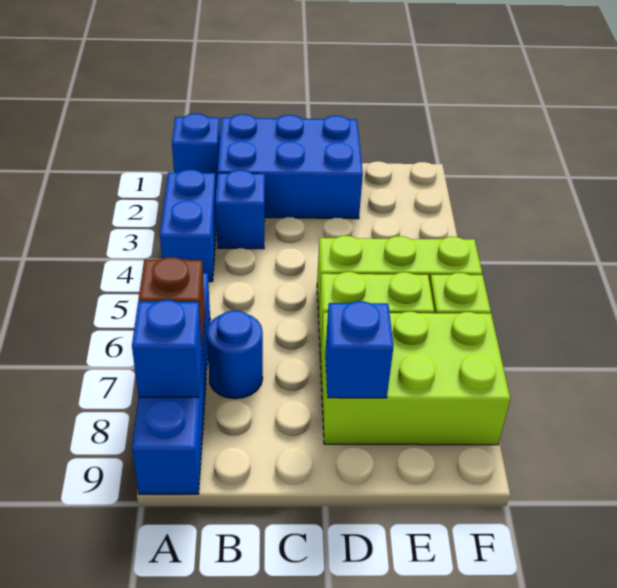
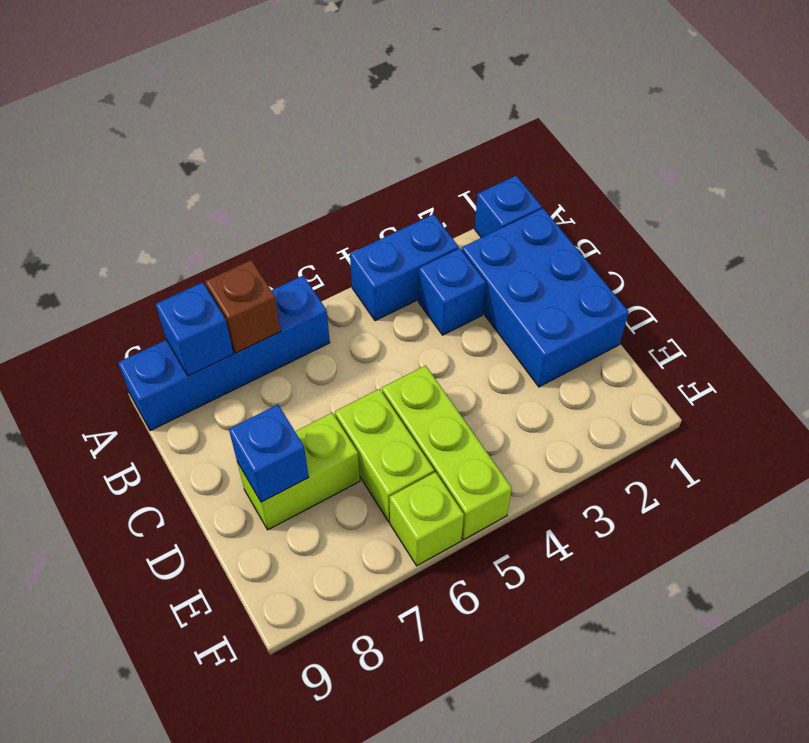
blue round brick B7 level 1 -> none
lime brick D7:F8 level 1 -> lime brick D7:D8 level 1

